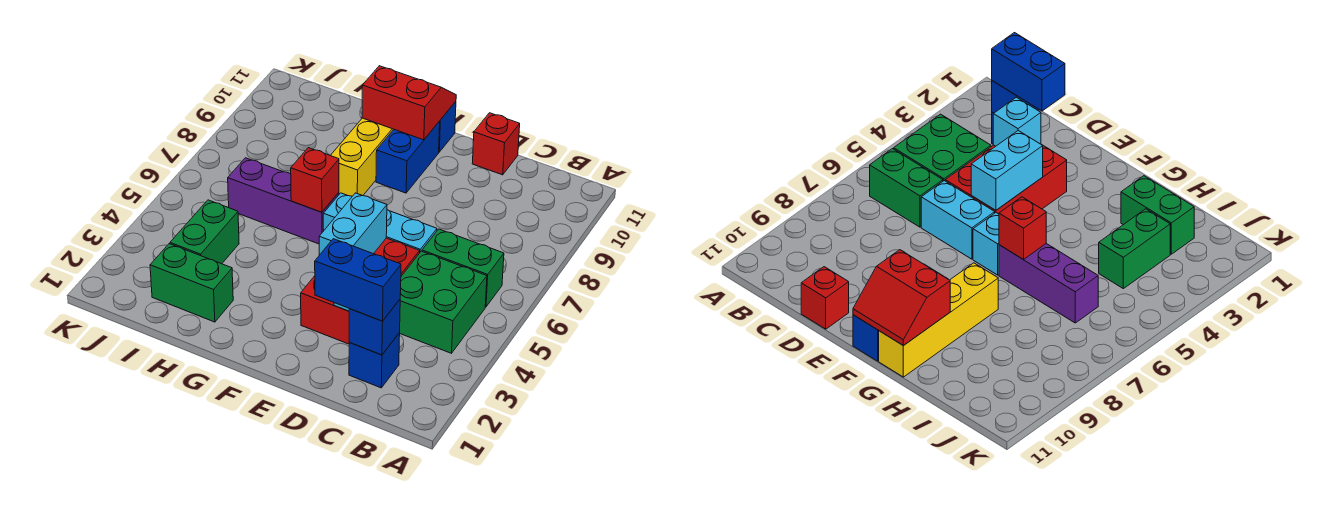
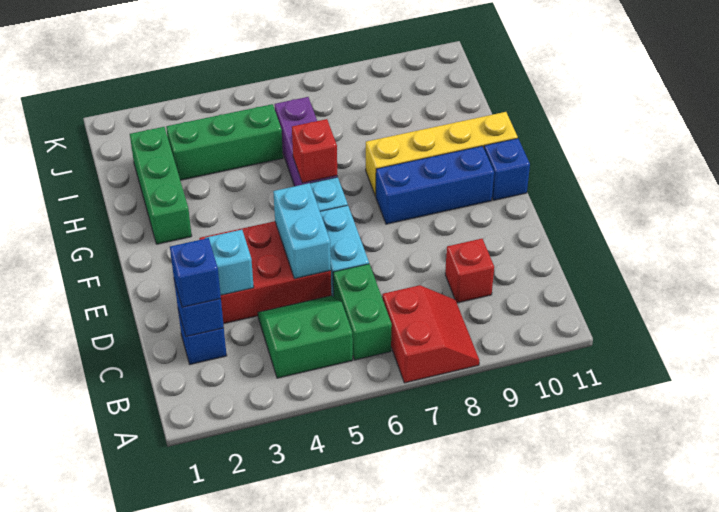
green brick B4:C5 level 1 -> green slope B4:C5 level 1 top B
blue brick C2:D2 level 3 -> blue brick C2 level 3
red brick D11 level 1 -> red brick C9 level 1
cyan brick E4:E5 level 2 -> cyan brick D5:E5 level 2
blue brick F9:F10 level 1 -> blue brick F8:F10 level 1
red slope F10:G11 level 2 top 10 -> red slope A7:B8 level 1 top 7
green brick H2:I2 level 1 -> green brick G2:I2 level 1
green brick I3:I4 level 1 -> green brick I3:I5 level 1

